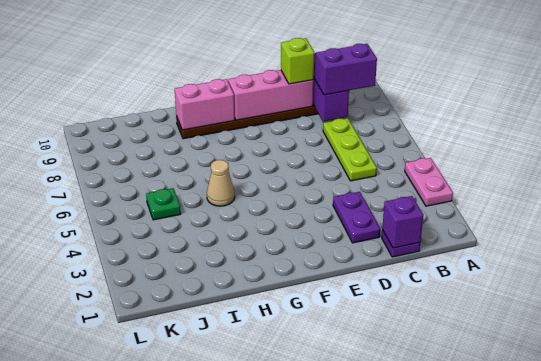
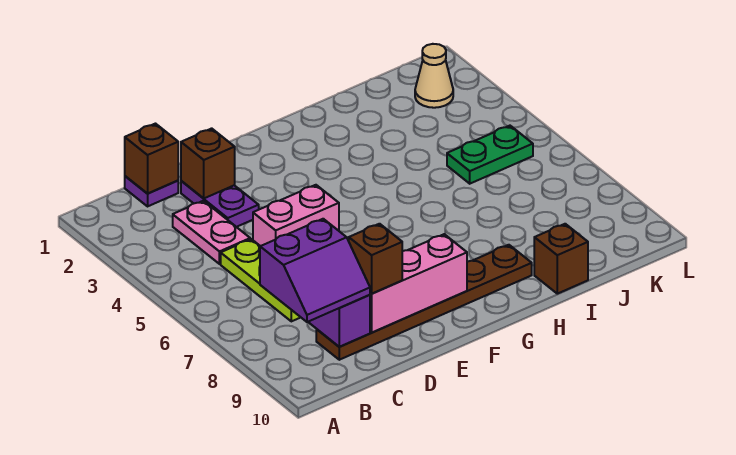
pink plate A3:A4 level 1 -> pink plate C3:C4 level 1
purple brick C1 level 2 -> brown brick C1 level 2
none -> brown brick D2 level 2
lime brick D9 level 3 -> brown brick D9 level 3
pink brick G9:H9 level 2 -> pink brick D5:E5 level 1
tan cone H5 level 1 -> tan cone K2 level 1
none -> brown brick I10 level 1
green plate J5 level 1 -> green plate J5:K5 level 1

